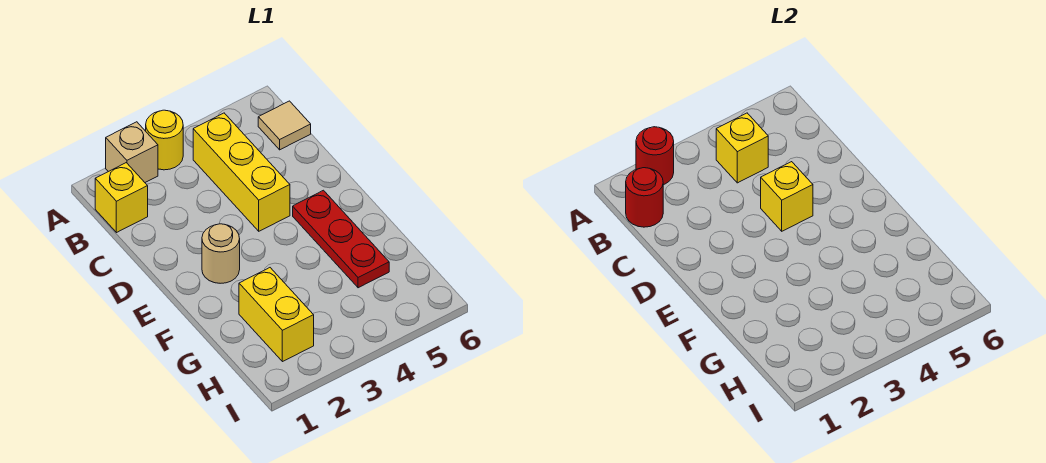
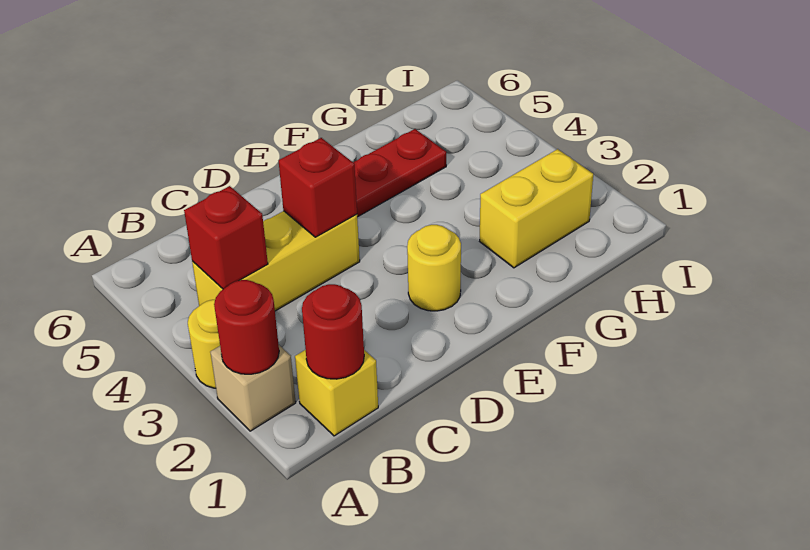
yellow brick B4 level 2 -> red brick B4 level 2
tan tile B6 level 1 -> none
yellow brick D4 level 2 -> red brick D4 level 2
tan round brick E2 level 1 -> yellow round brick E2 level 1

